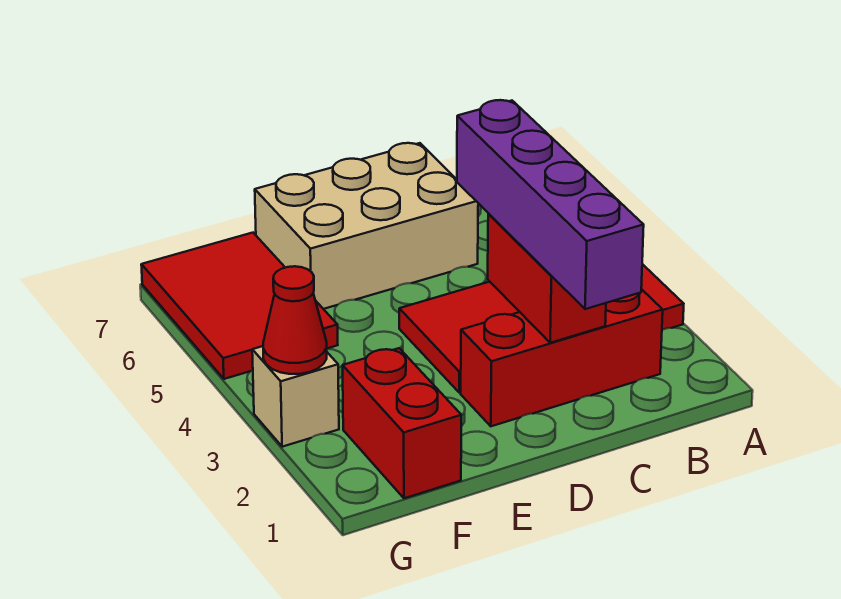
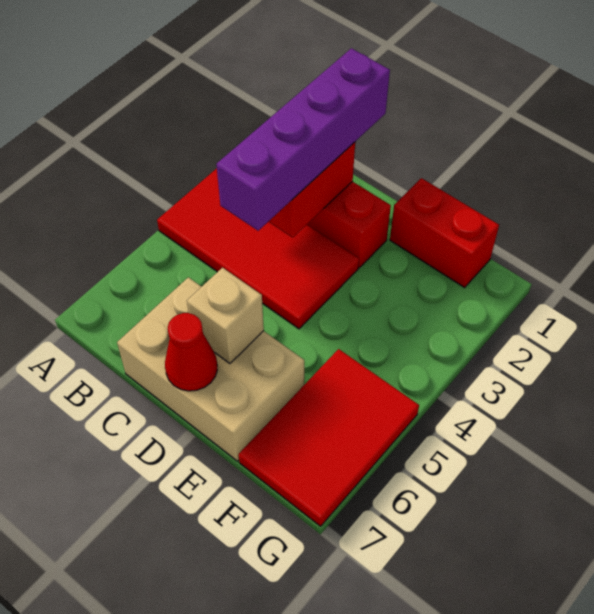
red brick F1:F2 level 1 -> red brick E1:F1 level 1
tan brick G3 level 1 -> tan brick D6 level 2
red cone G3 level 2 -> red cone D7 level 2

